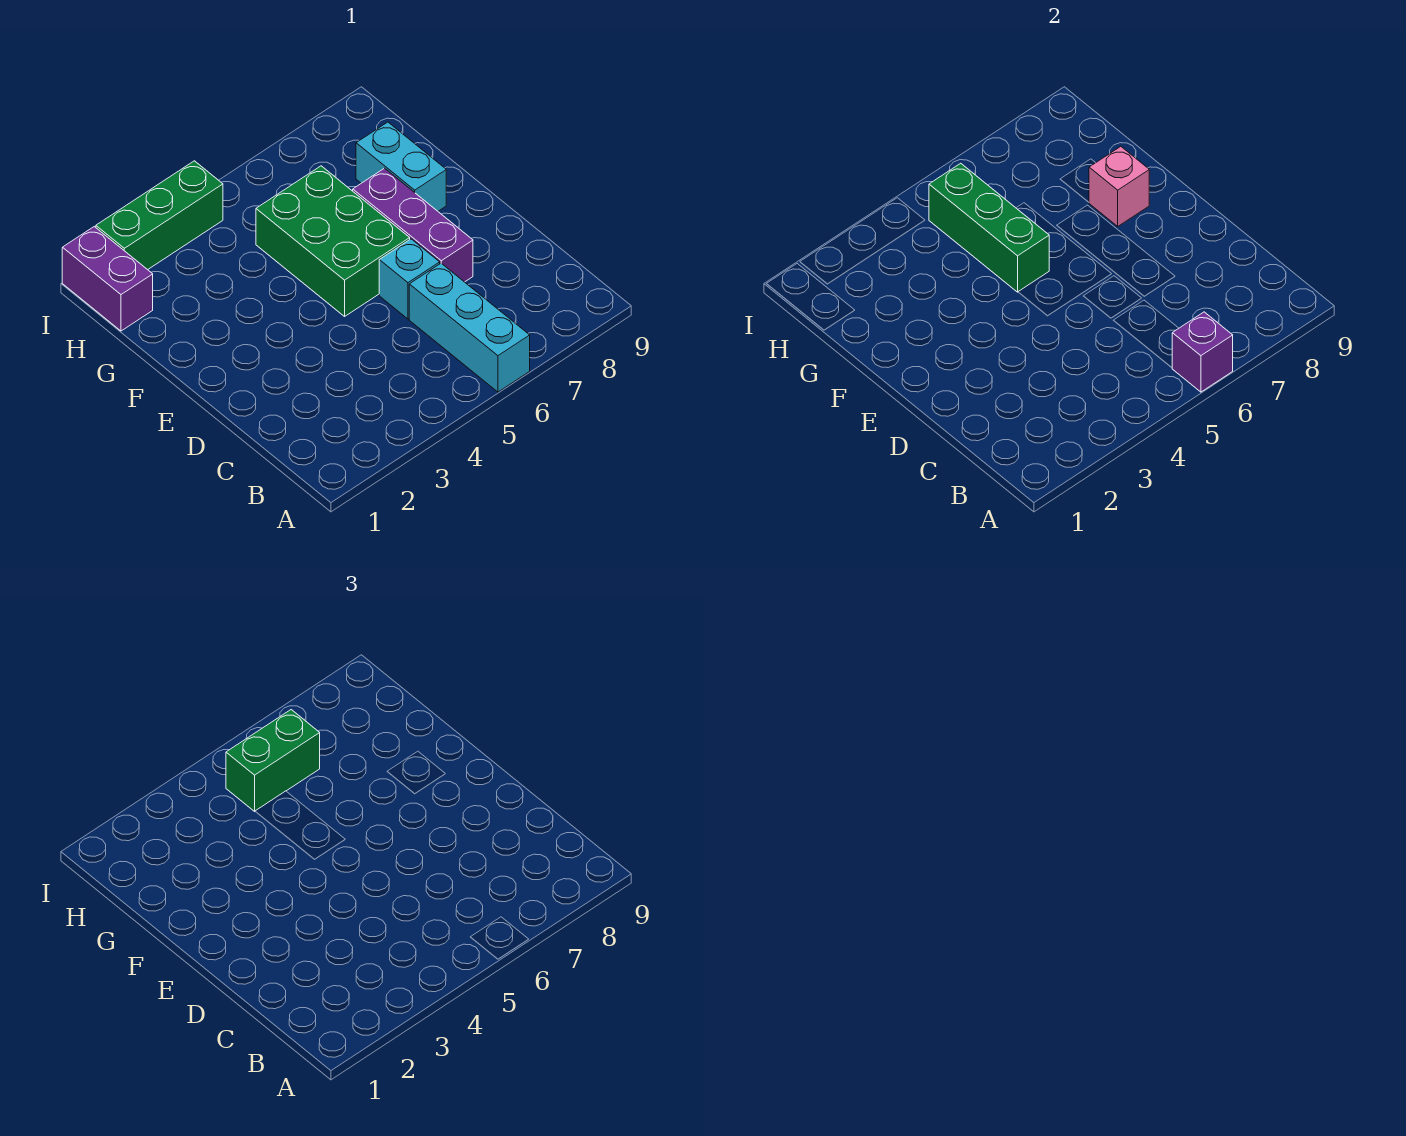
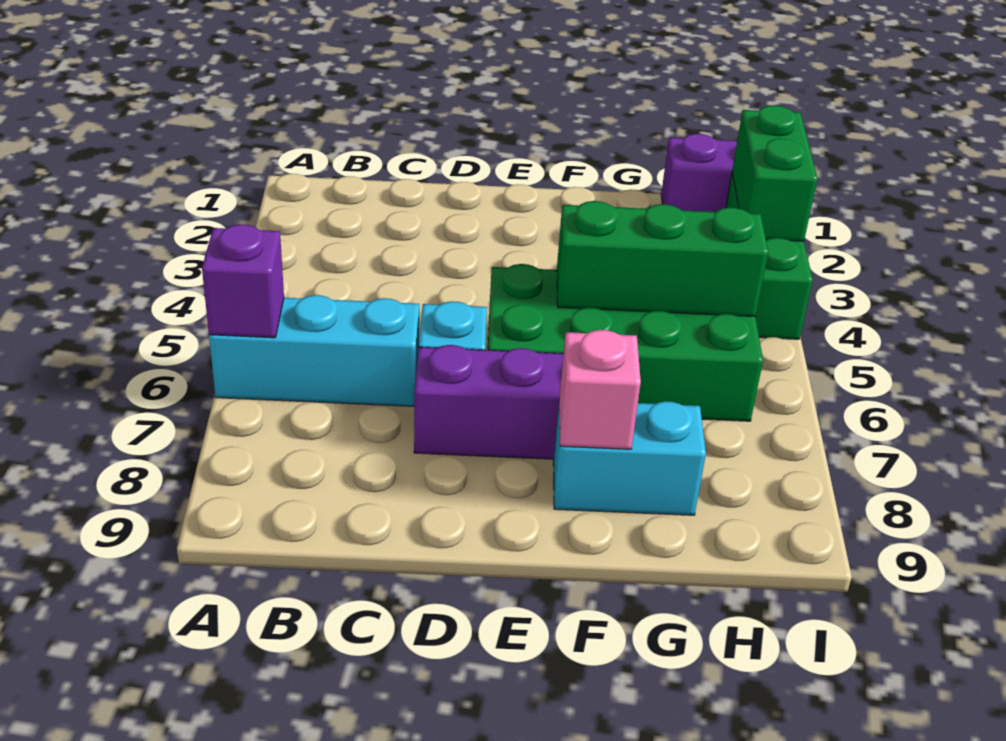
green brick E5:G6 level 1 -> green brick E5:H6 level 1
green brick H5:H6 level 3 -> green brick I2:I3 level 2

